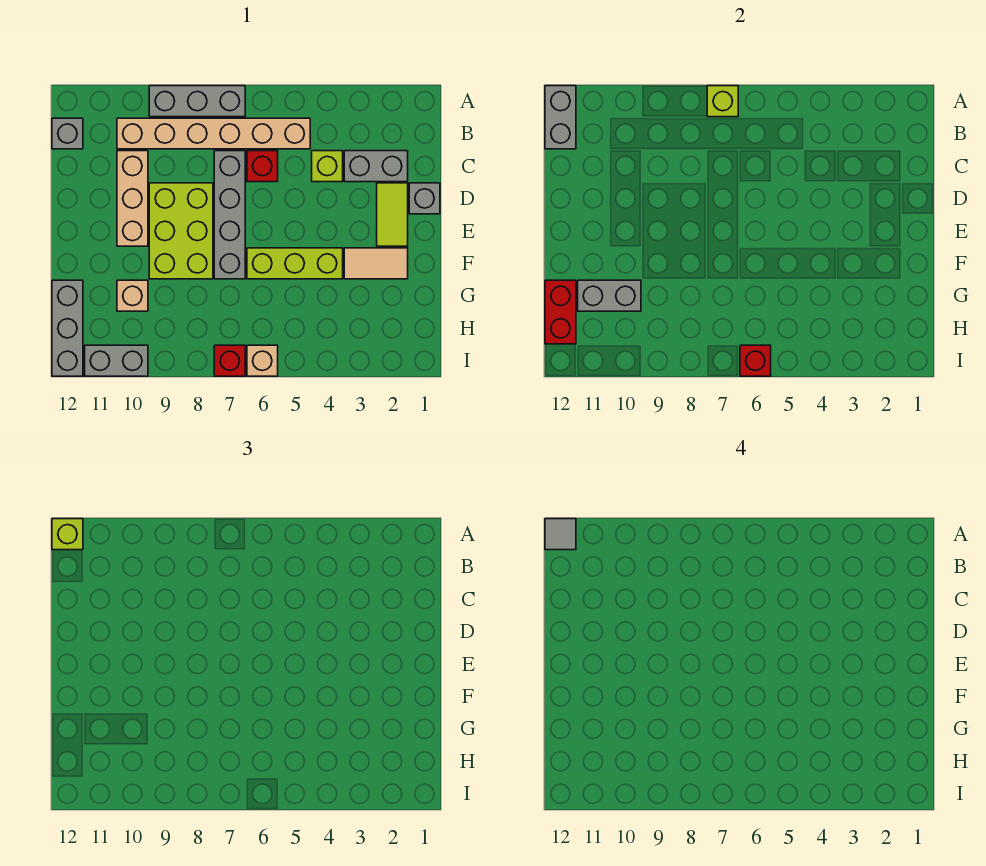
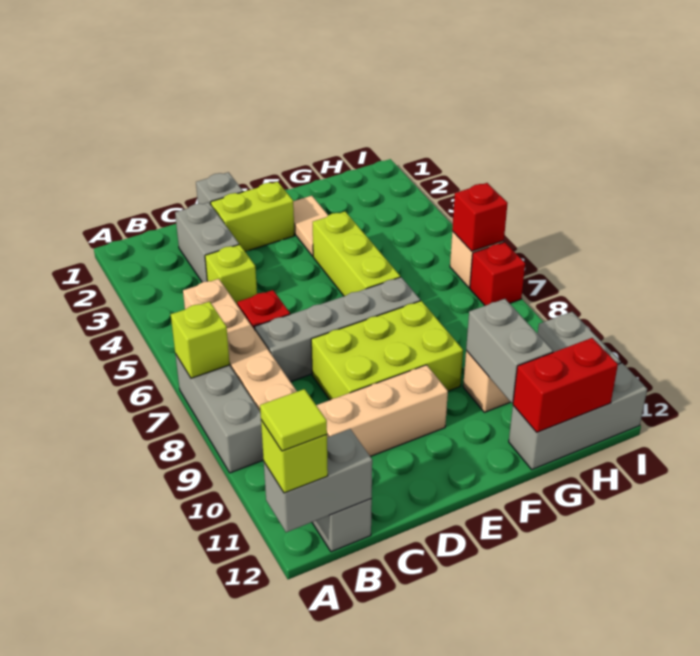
grey tile A12 level 4 -> lime tile A12 level 4
lime tile D2:E2 level 1 -> lime brick D2:E2 level 1

